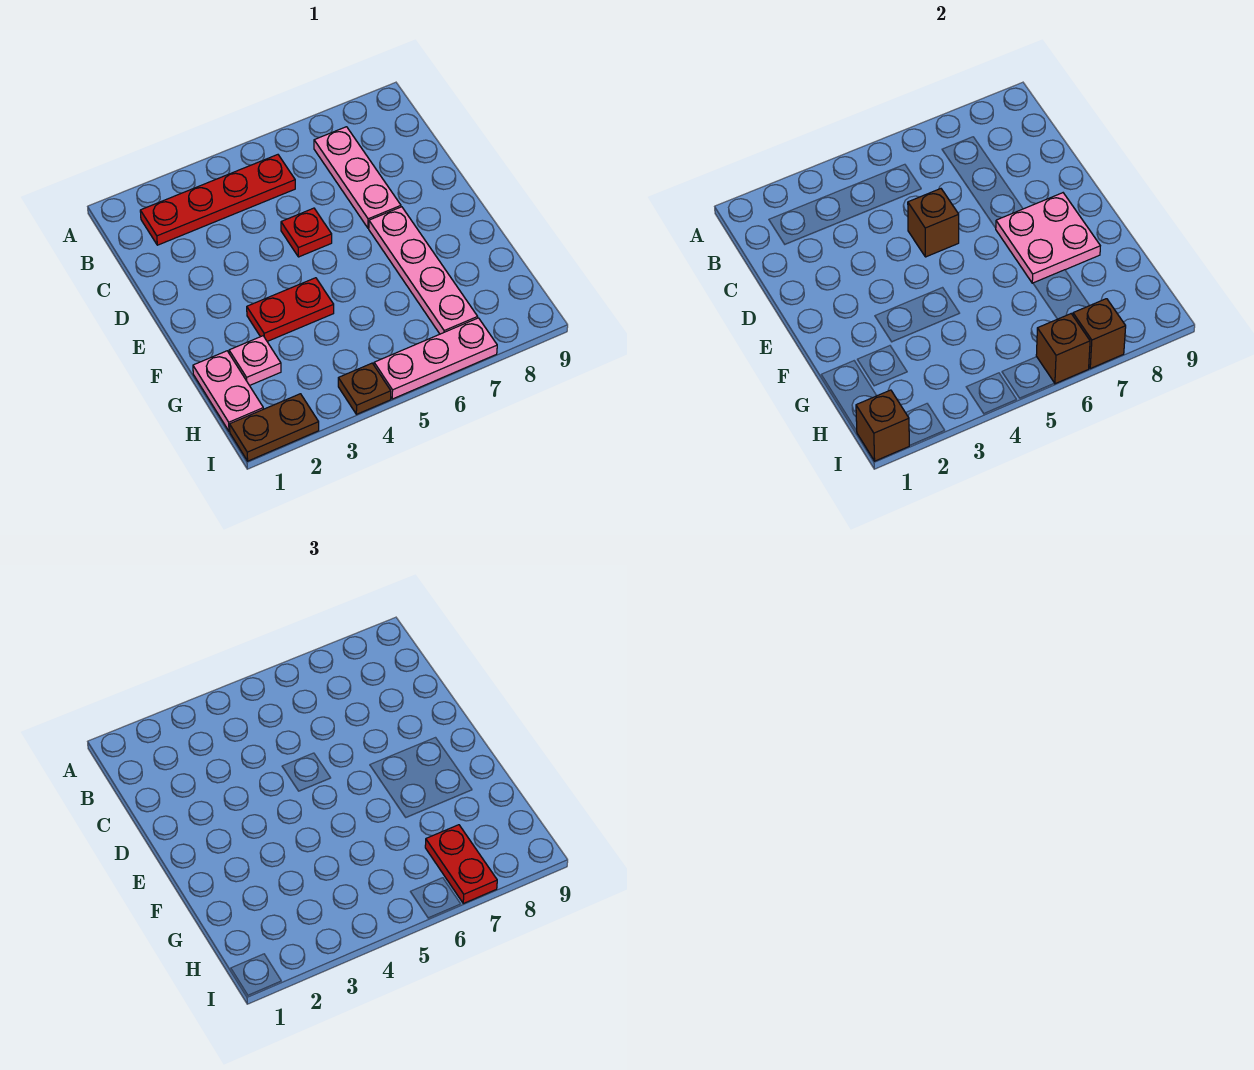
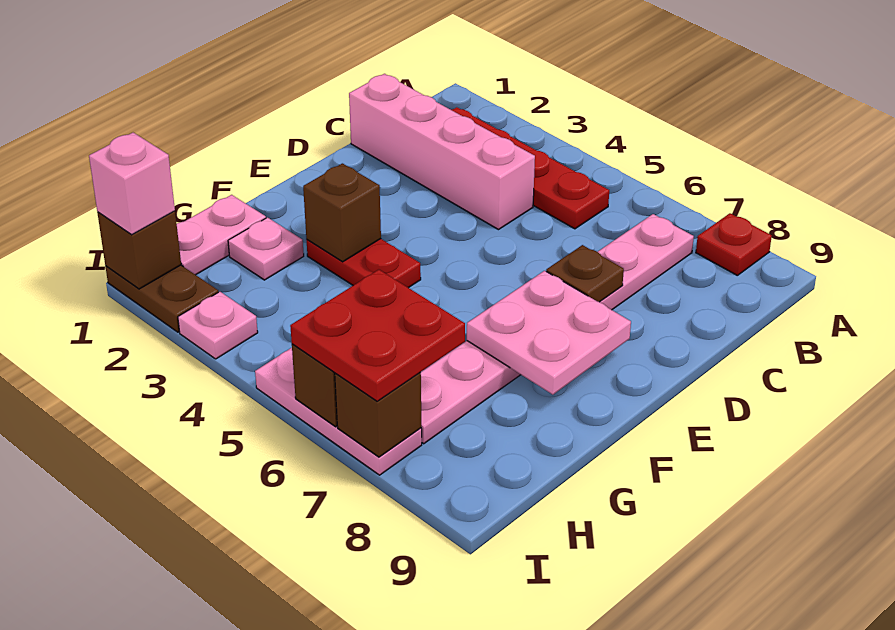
none -> pink brick C1:C4 level 1
red plate D5 level 1 -> red plate A8 level 1
brown brick D5 level 2 -> brown brick F3 level 2
red plate H7:I7 level 3 -> red plate H6:I7 level 3
none -> pink brick I1 level 3
none -> pink plate I3 level 1
brown plate I4 level 1 -> brown plate D7 level 2

